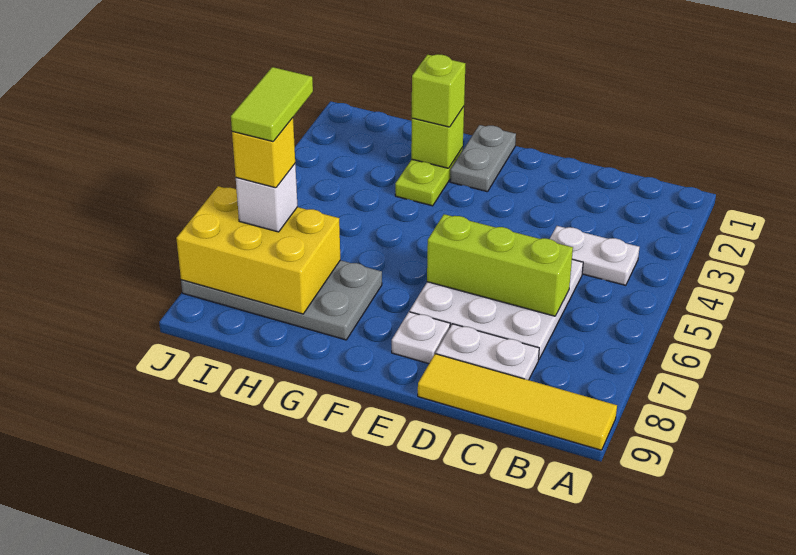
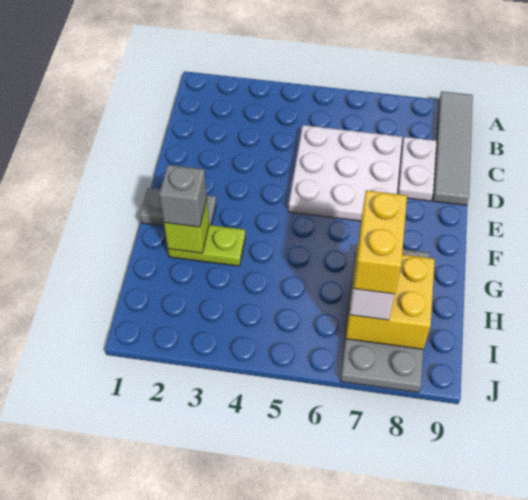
yellow tile A9:D9 level 1 -> grey tile A9:D9 level 1
white plate B4:C4 level 1 -> none
lime brick C6:E6 level 2 -> none
white plate E8 level 1 -> none
lime brick G2 level 3 -> grey brick G2 level 3
yellow brick H7:J8 level 2 -> yellow brick H7:I8 level 2
lime tile I6:I7 level 5 -> none
yellow brick I7 level 4 -> yellow brick H7:I7 level 4

